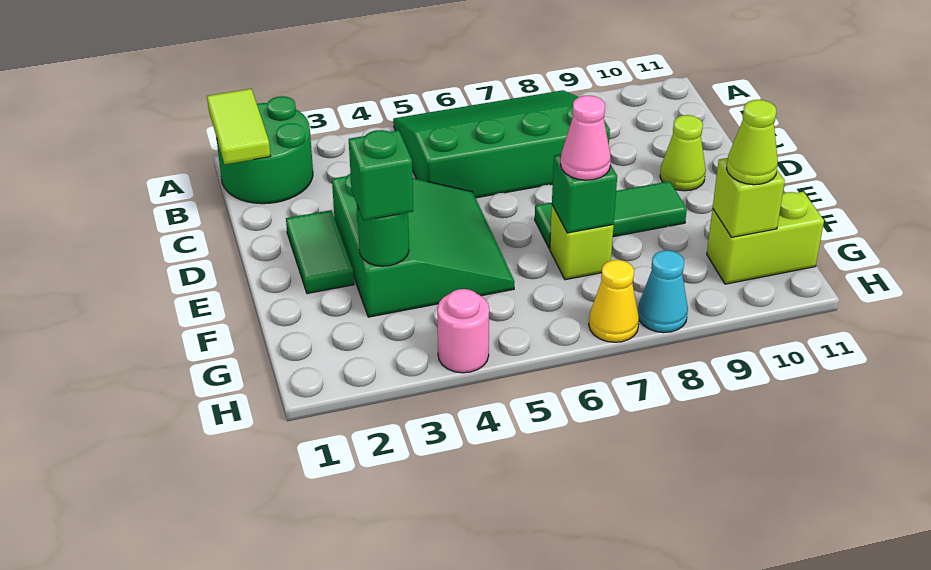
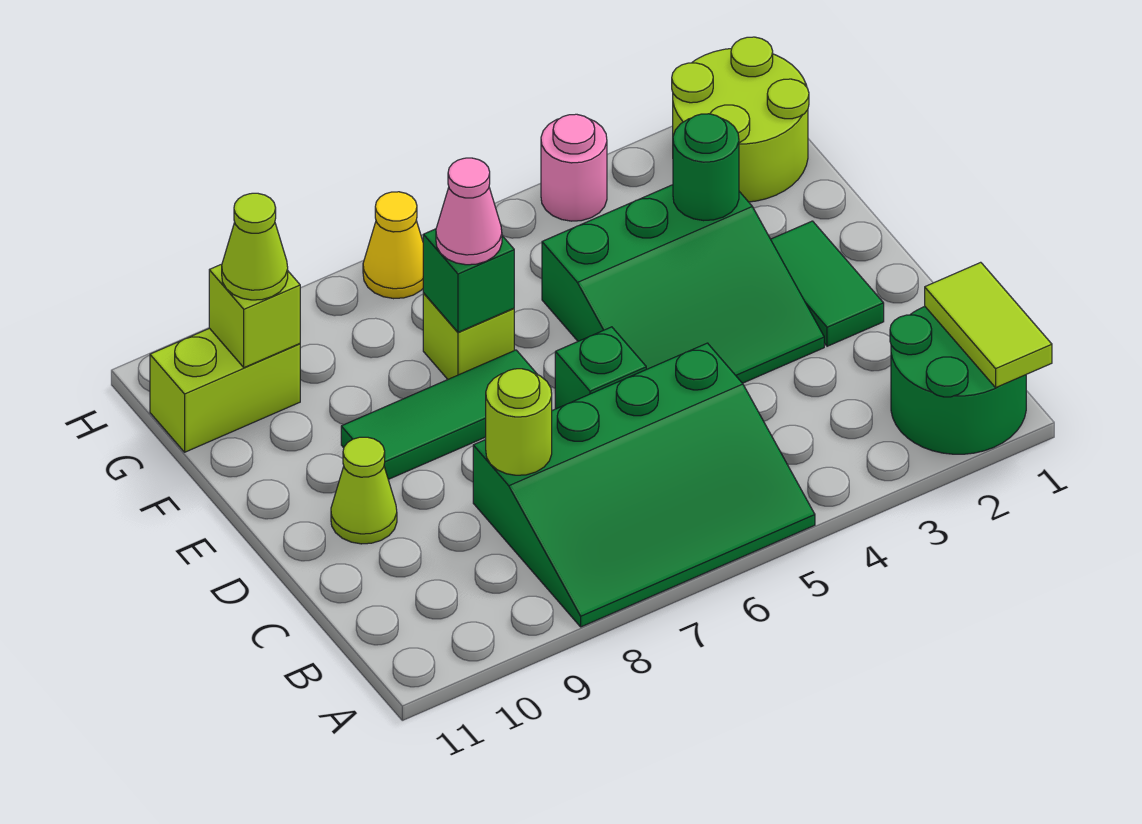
none -> lime round brick C8 level 2
green slope D3:F5 level 1 top 3 -> green slope D3:F5 level 1 top F
green brick F3 level 3 -> green brick D6 level 1
none -> lime round brick G1:H2 level 1
cyan cone H8 level 1 -> none

